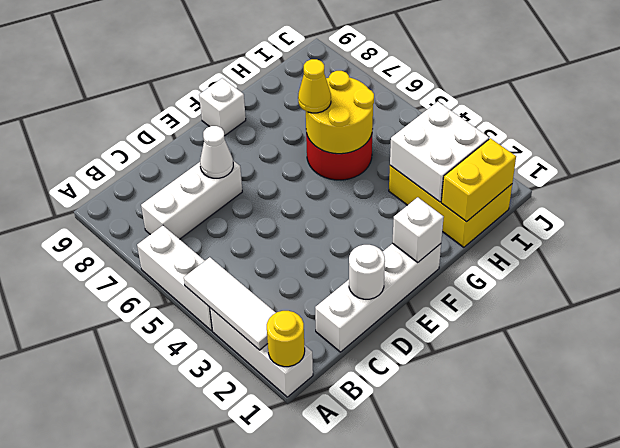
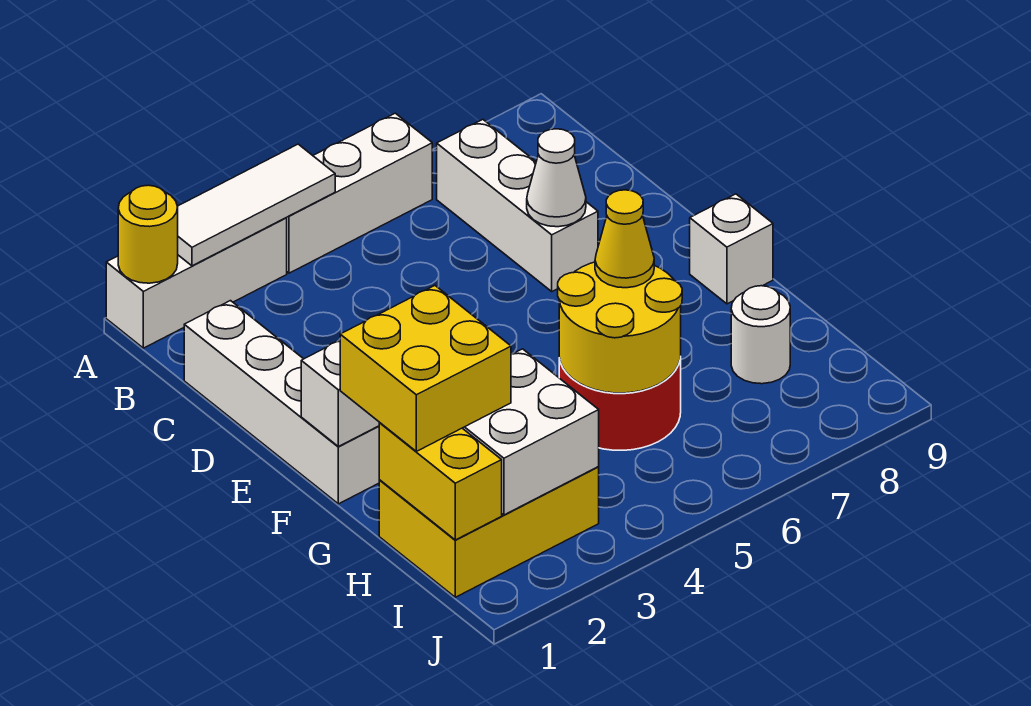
white round brick D1 level 2 -> white round brick H8 level 1
none -> yellow brick G1:H2 level 3

